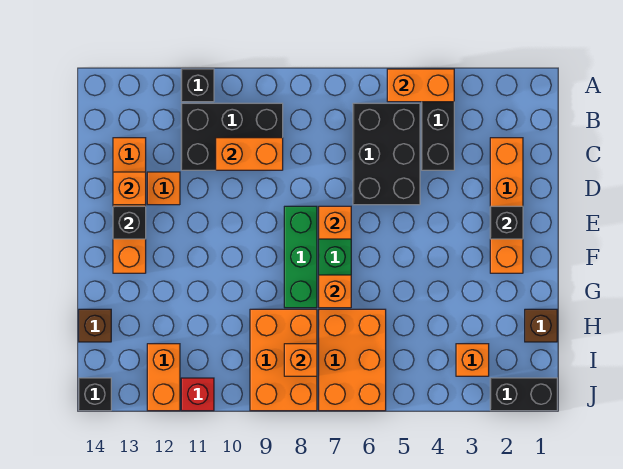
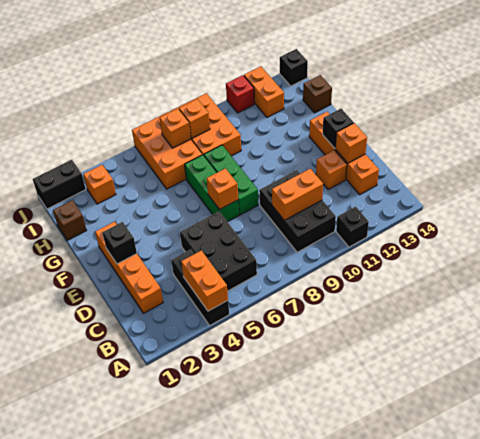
orange brick A4:A5 level 2 -> orange brick A4:B4 level 2
black brick B9:C11 level 1 -> black brick B9:D10 level 1
orange brick G7 level 2 -> orange brick I7 level 2

